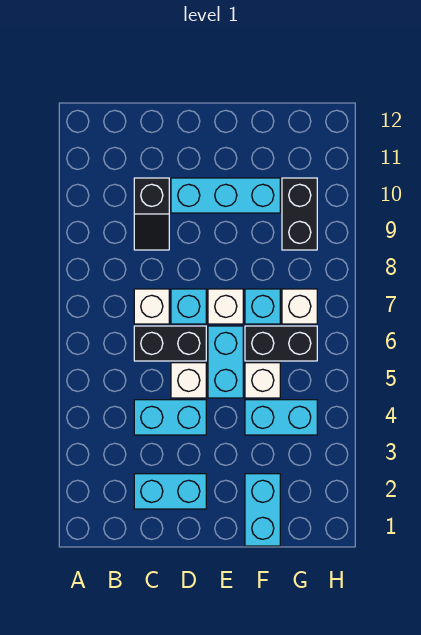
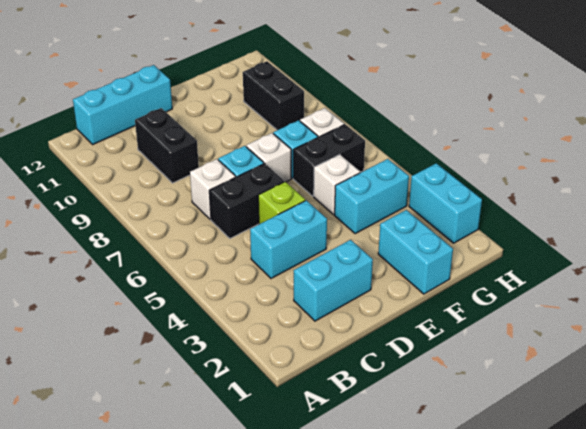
black slope C9:C10 level 1 top 10 -> black brick C9:C10 level 1
white brick D5 level 1 -> lime brick D5 level 1
cyan brick D10:F10 level 1 -> cyan brick B12:D12 level 1
cyan brick E5:E6 level 1 -> cyan brick H2:H3 level 1

